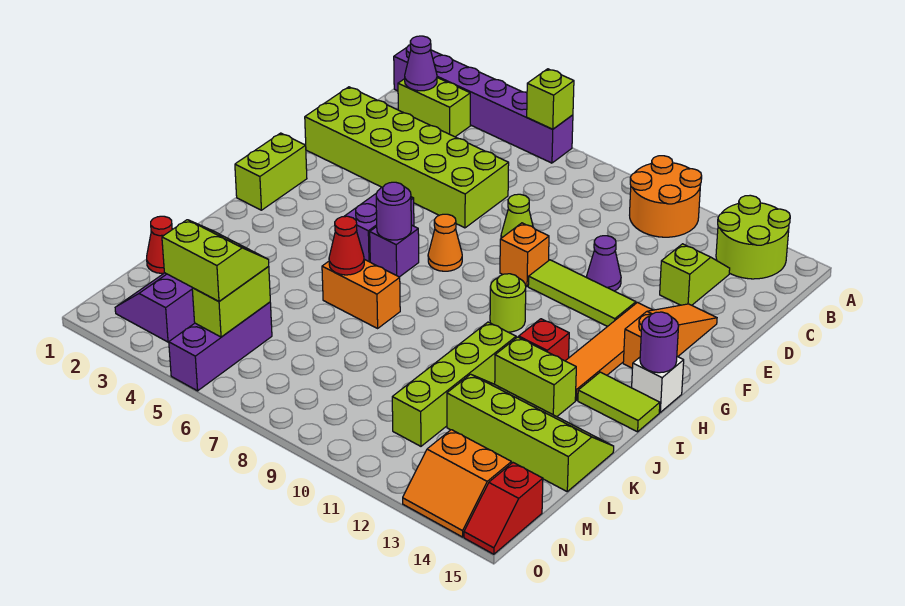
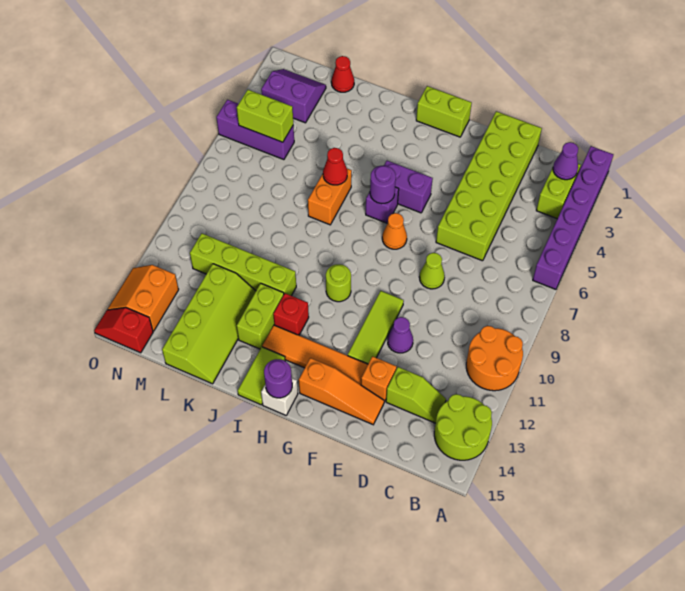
lime brick A6 level 2 -> none
orange brick F9 level 1 -> orange brick E13 level 1
lime slope M4:N5 level 3 top N -> none

